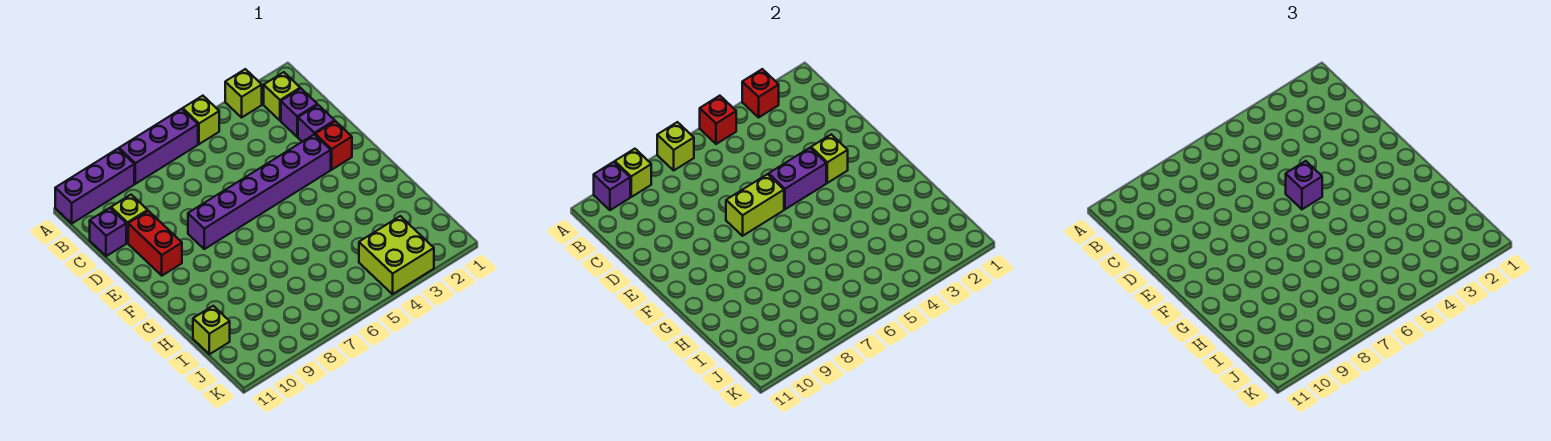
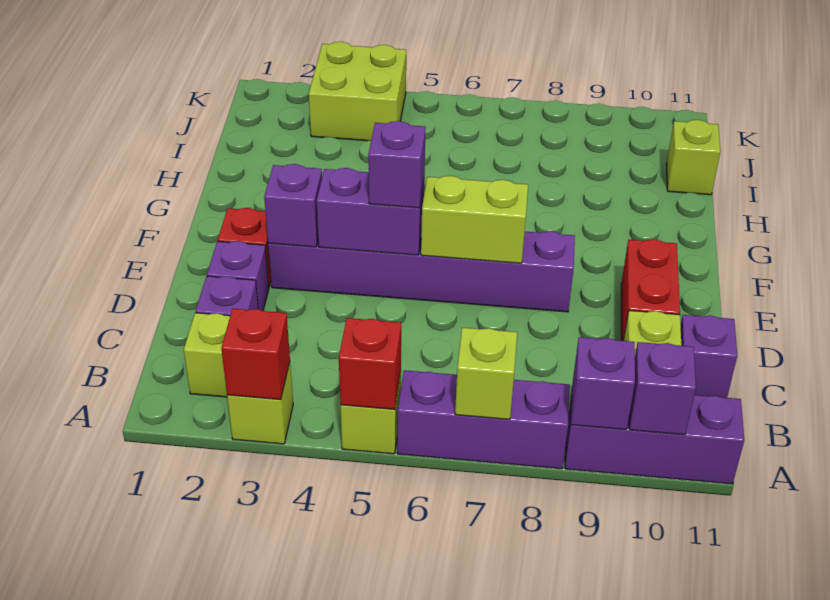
lime brick A9 level 2 -> purple brick A9 level 2
lime brick E3 level 2 -> purple brick E3 level 2

